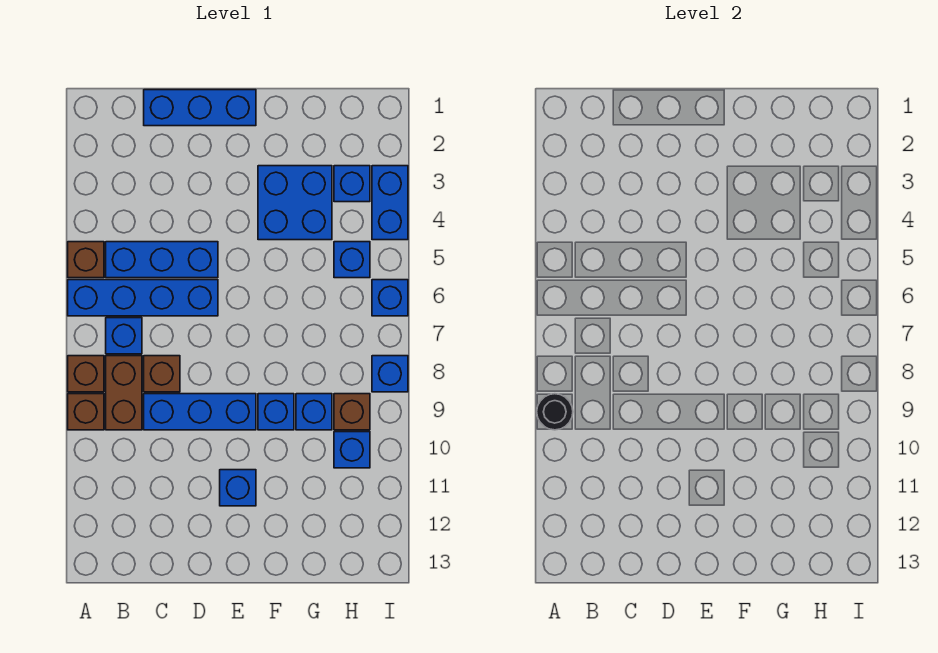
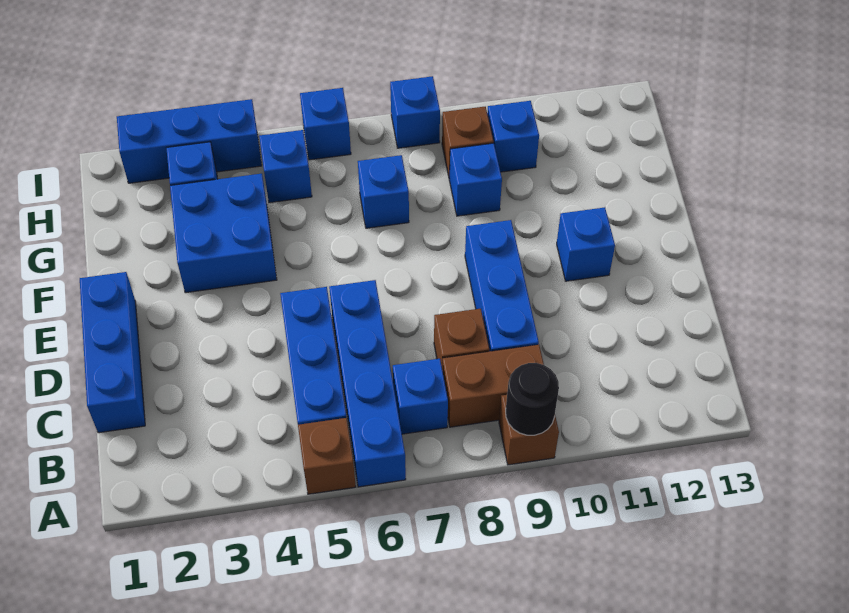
brown brick A8 level 1 -> none
blue brick F9 level 1 -> blue brick G7 level 1
blue brick I3:I4 level 1 -> blue brick I2:I4 level 1

